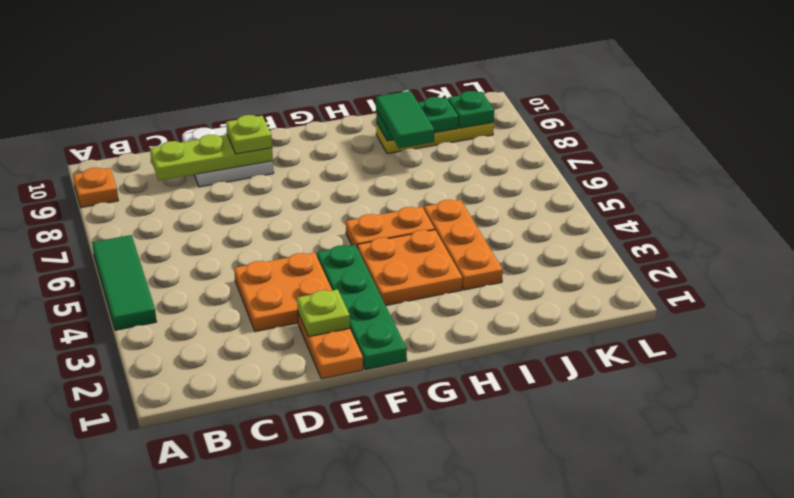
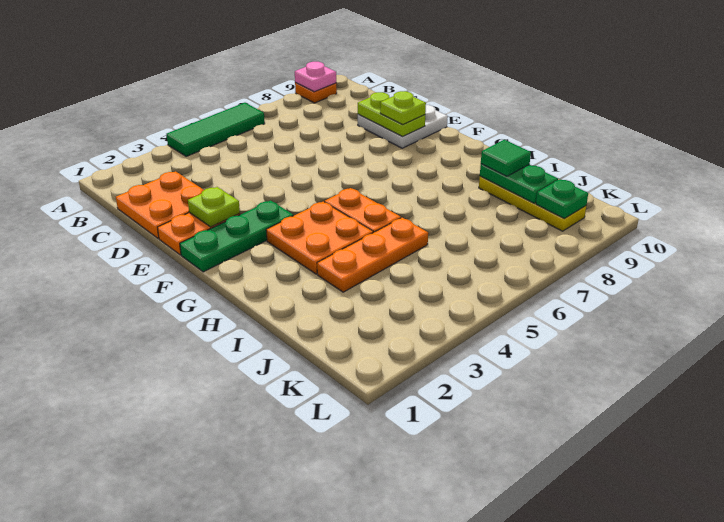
none -> pink plate A9 level 2
lime plate C9:E9 level 2 -> lime plate D9:E9 level 2
orange plate D3:E4 level 1 -> orange plate C1:D2 level 1
green plate F1:F4 level 1 -> green plate F1:F3 level 1
green tile I8:I9 level 3 -> green tile I9 level 3

